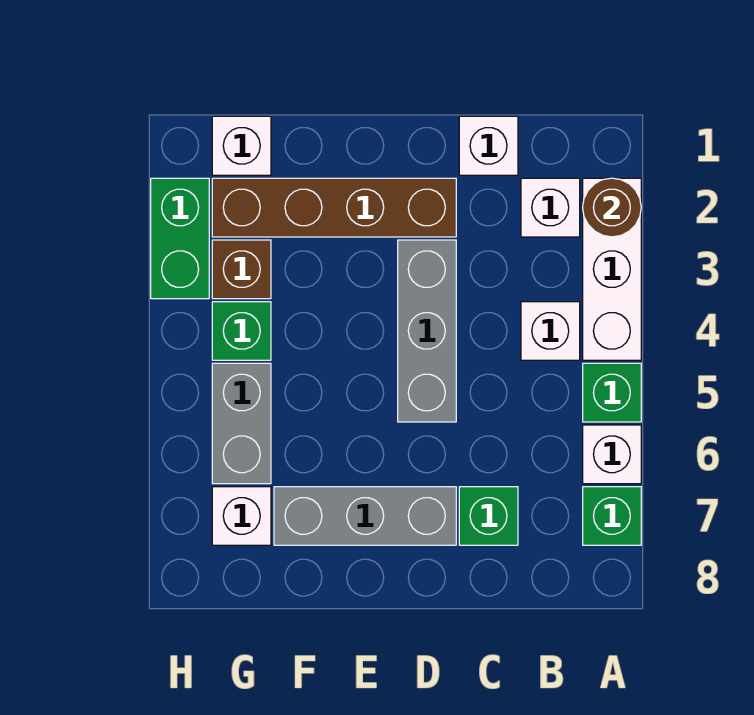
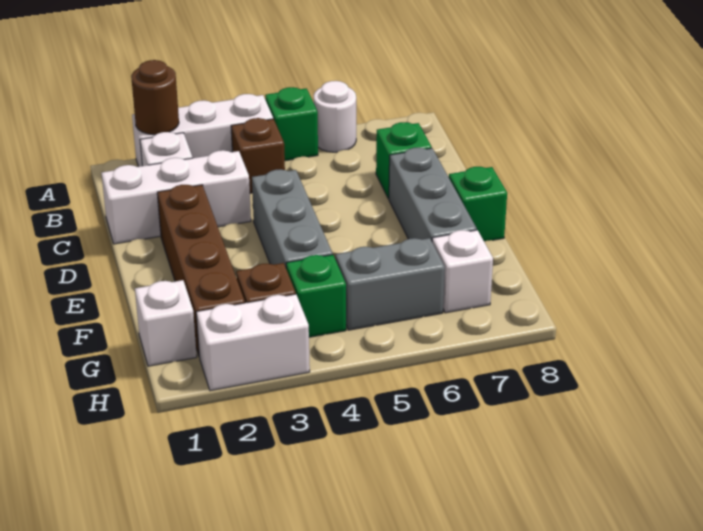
white brick A6 level 1 -> white round brick A6 level 1
green brick A7 level 1 -> green brick E8 level 1
white brick B4 level 1 -> brown brick B4 level 1
white brick C1 level 1 -> white brick C1:C3 level 1
grey brick D3:D5 level 1 -> grey brick D4:F4 level 1
green brick H2:H3 level 1 -> white brick H2:H3 level 1

